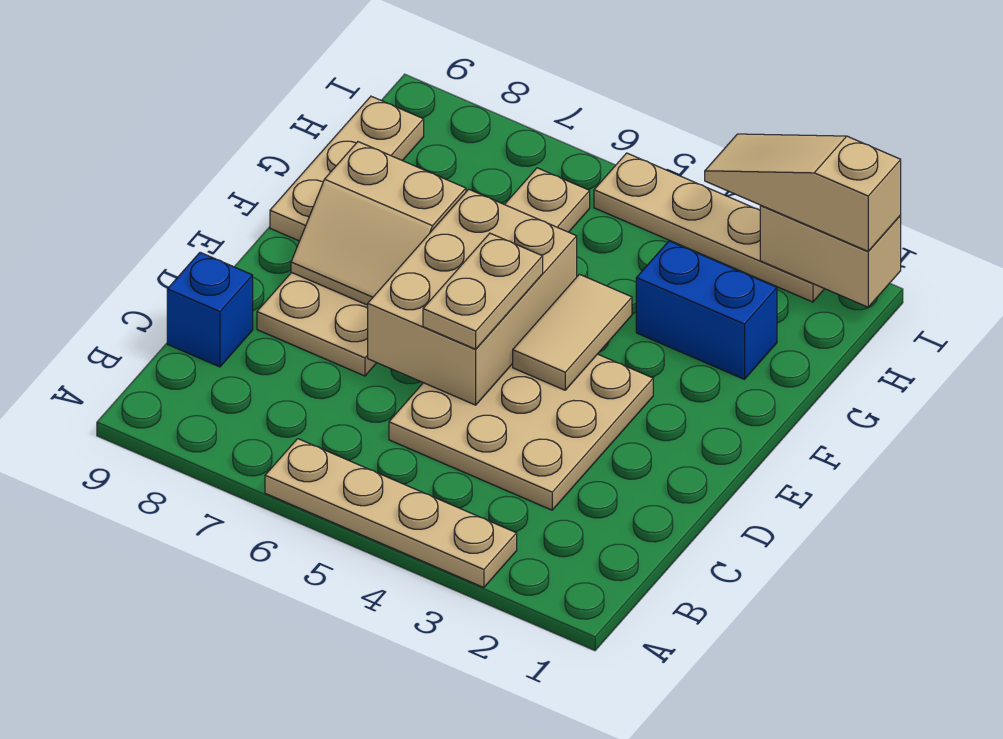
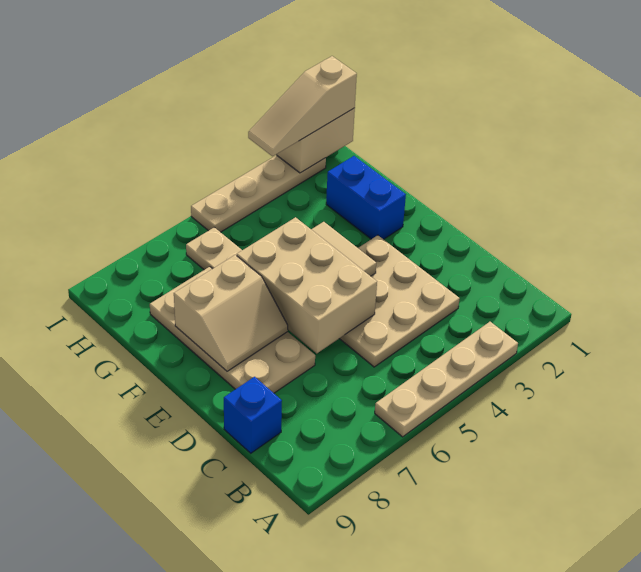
tan plate D5:E5 level 3 -> none
tan plate F9:H9 level 1 -> none
blue brick G2:G3 level 1 -> blue brick F2:G2 level 1

